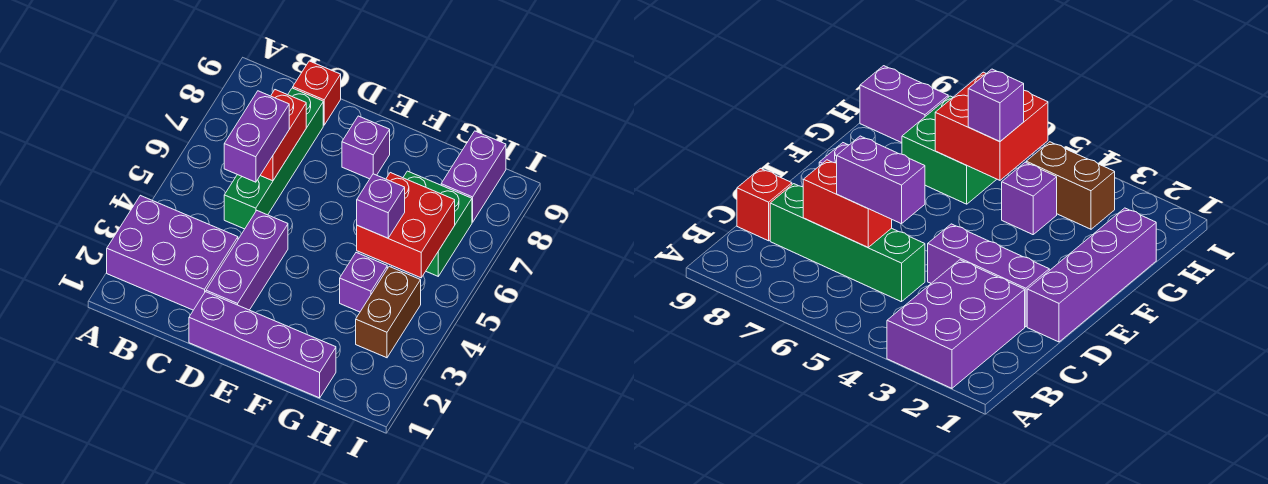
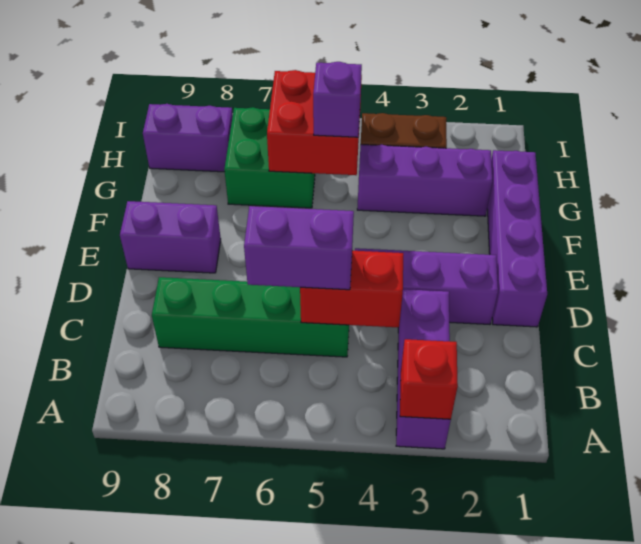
purple brick A2:C3 level 1 -> purple brick A3:C3 level 1
red brick C6:C7 level 2 -> red brick C4:C5 level 2
red brick C9 level 1 -> red brick A3 level 2
purple brick E8 level 1 -> purple brick E8:E9 level 1
purple brick G4 level 1 -> purple brick G2:G4 level 1

